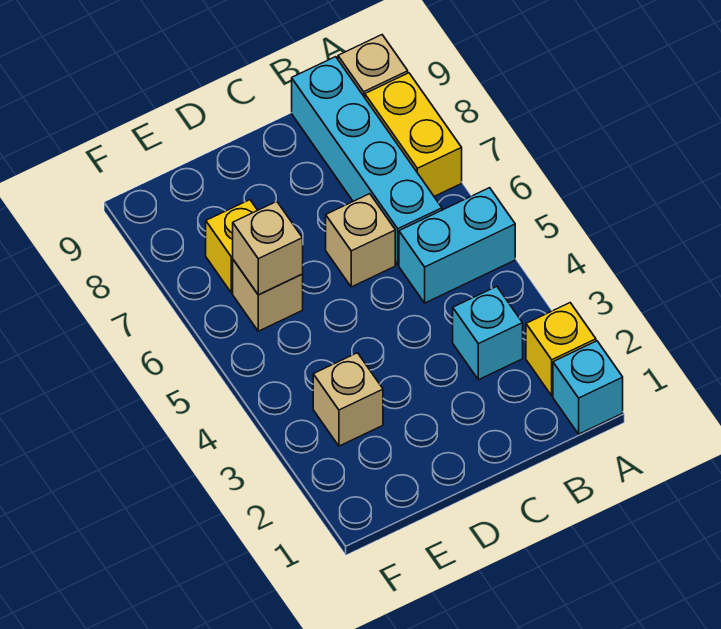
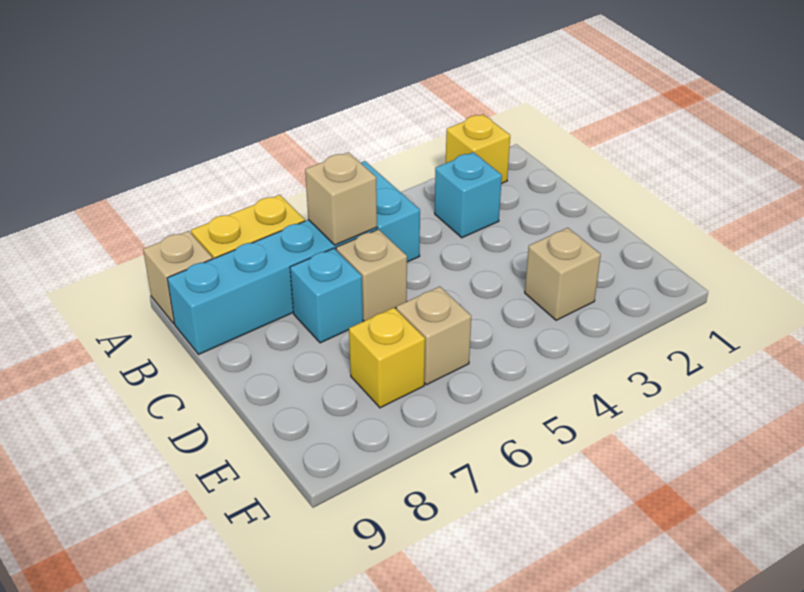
cyan brick A1 level 1 -> cyan brick C7 level 1
tan brick E6 level 2 -> tan brick B6 level 2

